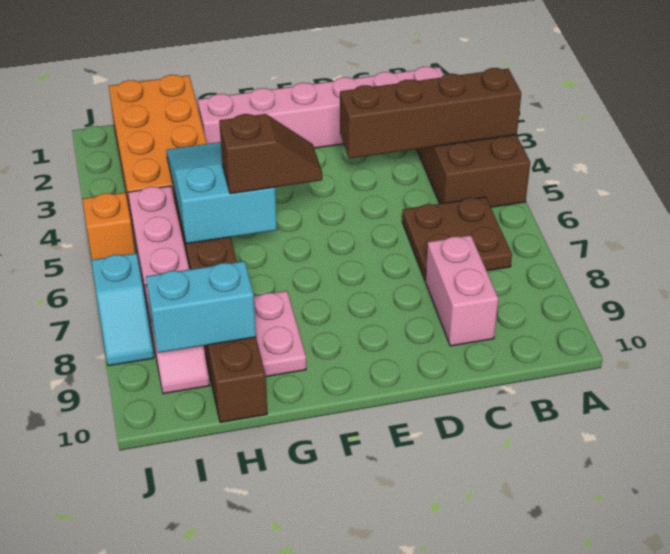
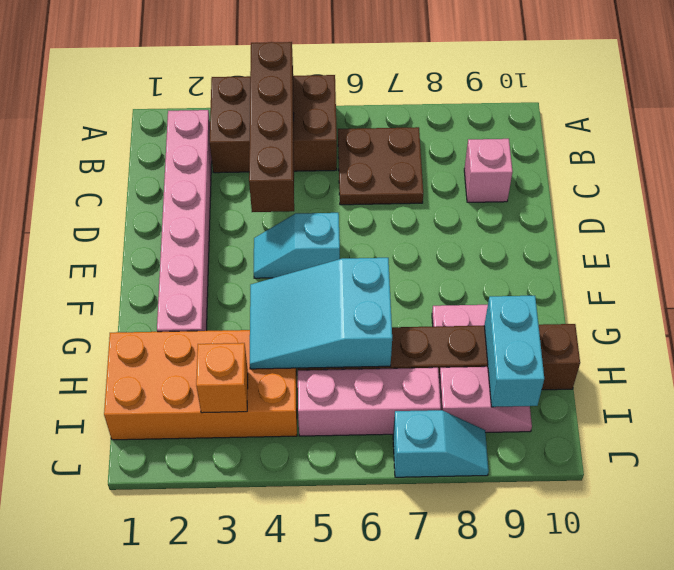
pink brick C8:C9 level 1 -> pink brick C9 level 1
none -> cyan slope E4:E5 level 1 top 5
brown slope F6:G6 level 3 top G -> none
orange brick J5 level 1 -> orange brick I3 level 2

